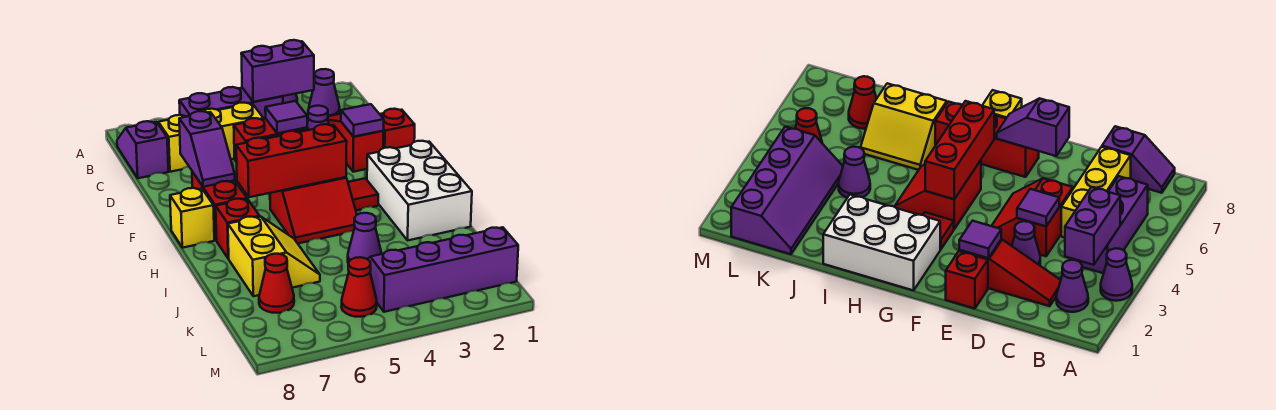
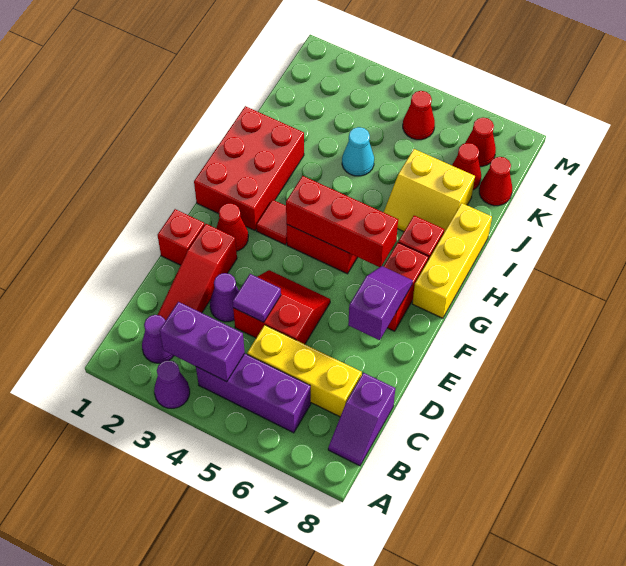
purple tile E2 level 2 -> none
none -> red cone F2 level 1
white brick G1:I2 level 1 -> red brick G1:I2 level 1
yellow brick G8 level 1 -> yellow brick G8:I8 level 1
yellow slope I6:J7 level 1 top 7 -> yellow slope I6:J7 level 1 top J
purple cone J4 level 1 -> cyan cone J4 level 1
purple slope K1:L4 level 1 top L -> none
none -> red cone K8 level 1
none -> red cone L7 level 1

